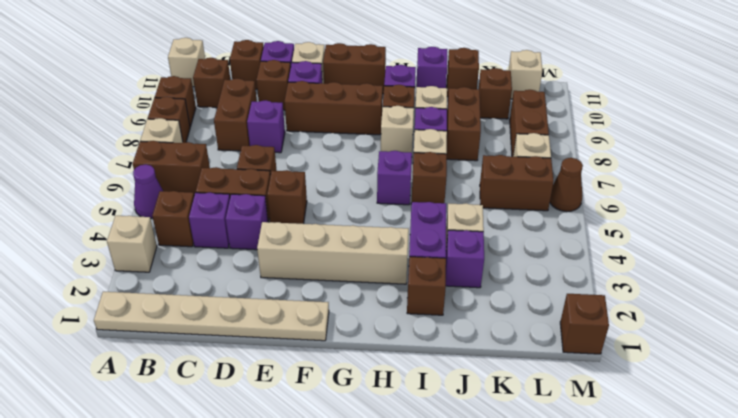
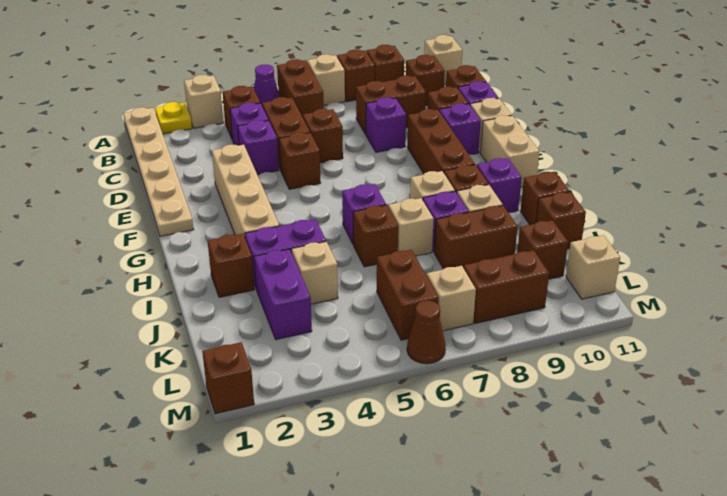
none -> yellow plate A2 level 1
brown brick F11:G11 level 1 -> tan brick F11:G11 level 1
purple brick I11 level 1 -> brown brick I11 level 1
purple brick J3 level 1 -> purple brick J3:K3 level 1

